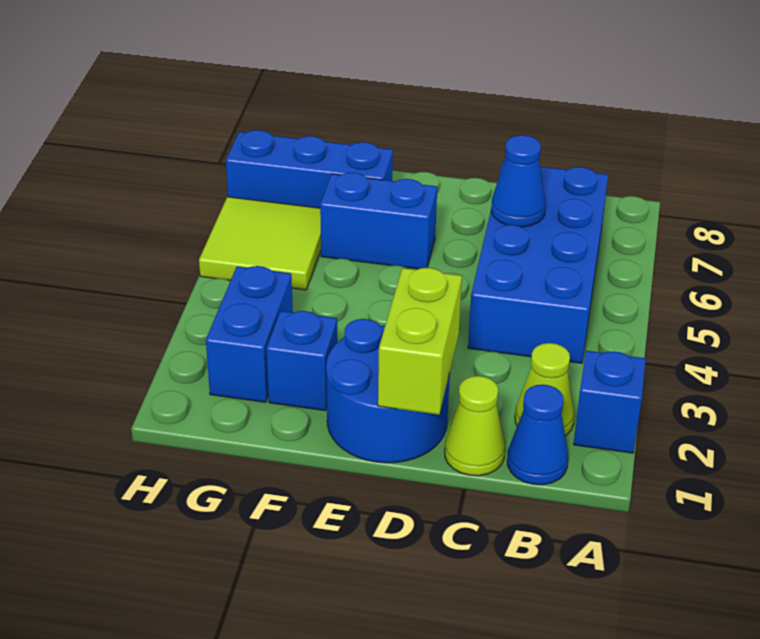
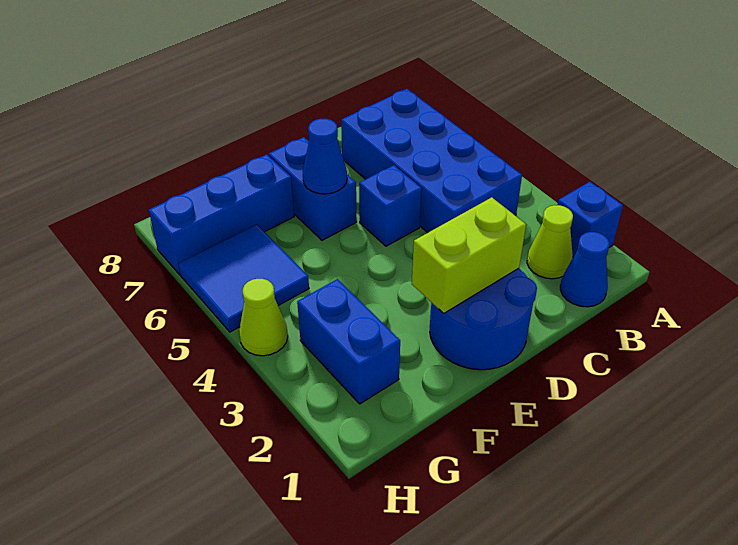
lime cone C1 level 1 -> lime cone H4 level 1
blue cone C6 level 2 -> blue cone E6 level 2
lime brick D1:D2 level 2 -> lime brick D2:E2 level 2
blue brick E6:F6 level 1 -> blue brick E6:E7 level 1
blue brick F2 level 1 -> blue brick D5 level 1
lime tile G5:H6 level 1 -> blue tile G5:H6 level 1

